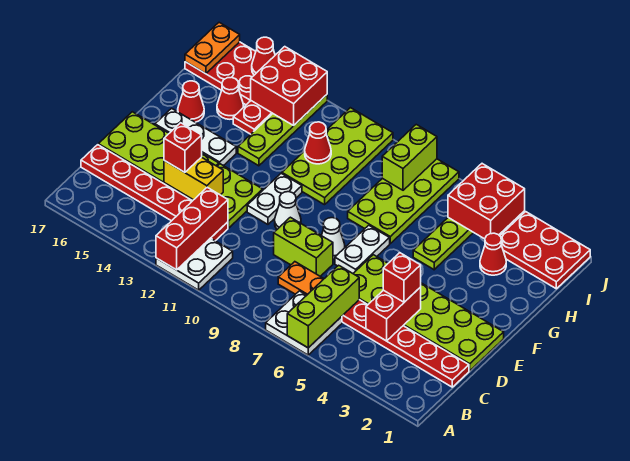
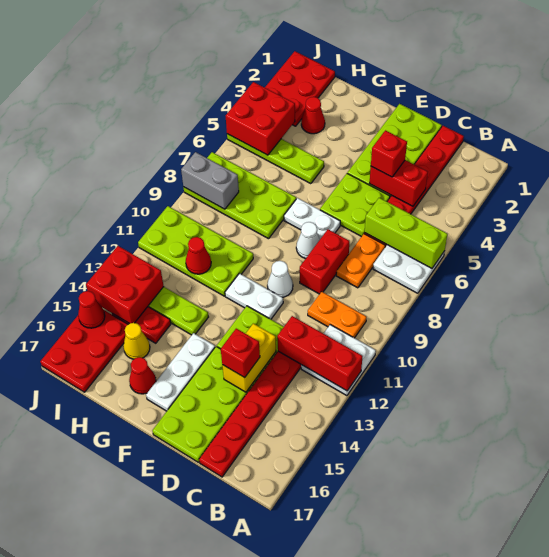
lime brick D8:D9 level 1 -> red brick D8:D9 level 1
red cone H15 level 1 -> yellow cone H15 level 1
lime brick I8:J8 level 2 -> grey brick I8:J8 level 2
orange plate I17:J17 level 2 -> orange plate B10:C10 level 1

